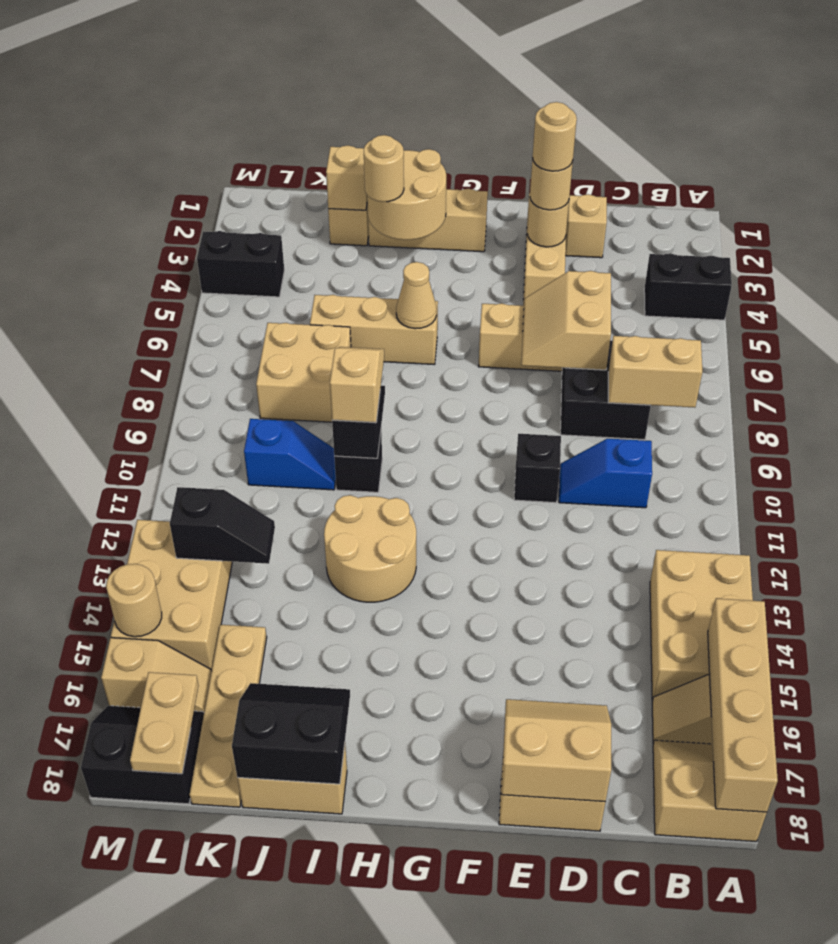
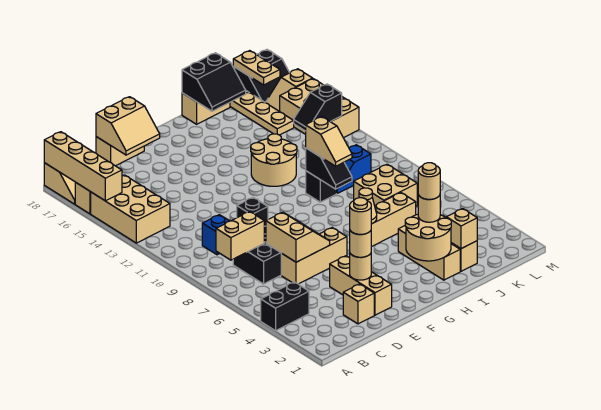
tan brick G2:I2 level 1 -> tan brick I2:I4 level 1
black brick L4:M4 level 1 -> none
tan round brick M15 level 2 -> tan round brick I3 level 4

